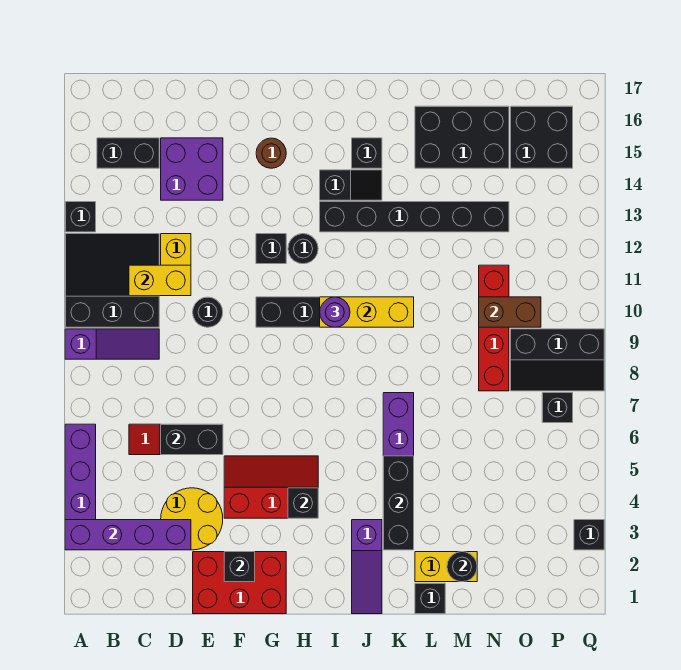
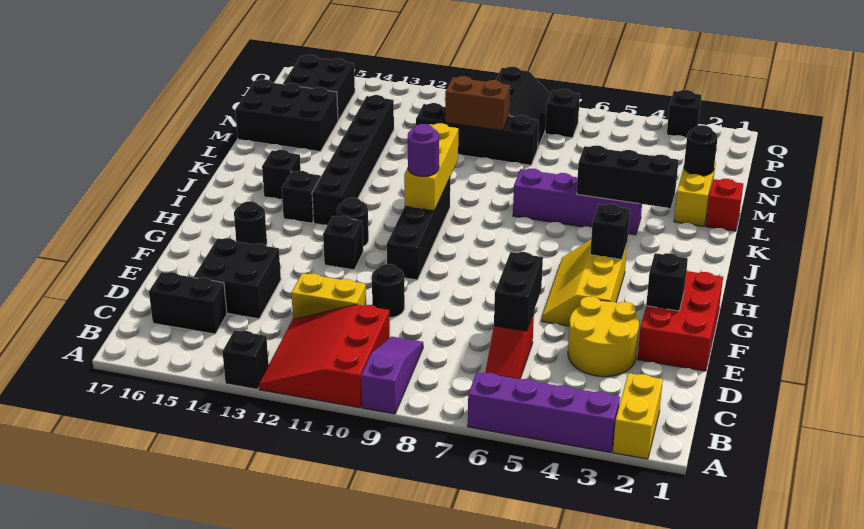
purple brick A3:D3 level 2 -> none
black slope A10:C12 level 1 top 10 -> red slope A10:C12 level 1 top 10
black brick B15:C15 level 1 -> black brick C15:C16 level 1
yellow brick C11:D11 level 2 -> yellow brick A2:B2 level 1
purple brick D14:E15 level 1 -> black brick D14:E15 level 1
red slope F4:H5 level 1 top 4 -> yellow slope F4:H5 level 1 top 4
brown round brick G15 level 1 -> black round brick G15 level 1
purple slope J1:J3 level 1 top 3 -> none
black brick L1 level 1 -> red brick L1 level 1
black brick L15:N16 level 1 -> black brick M15:N17 level 1
red brick N8:N11 level 1 -> black brick N8:N11 level 1
brown brick N10:O10 level 2 -> brown brick N9:N10 level 2

